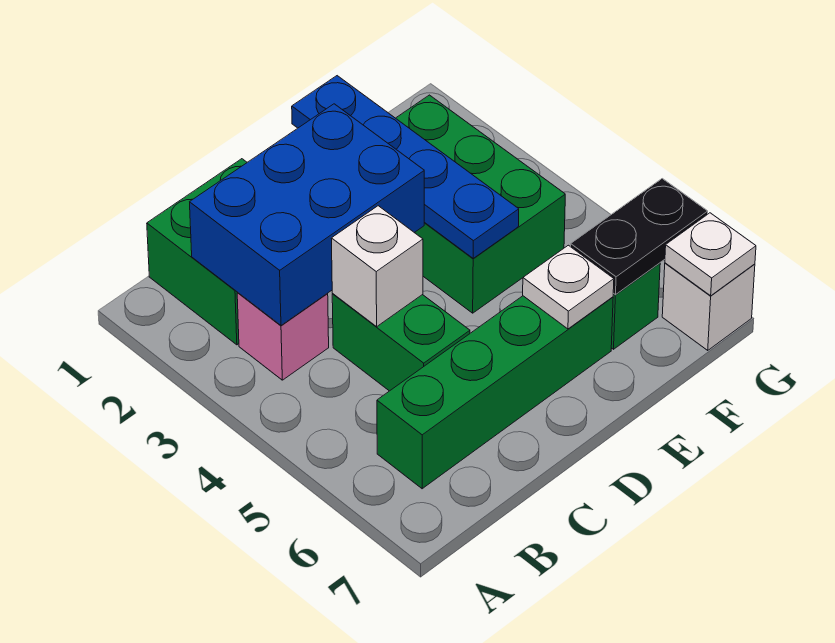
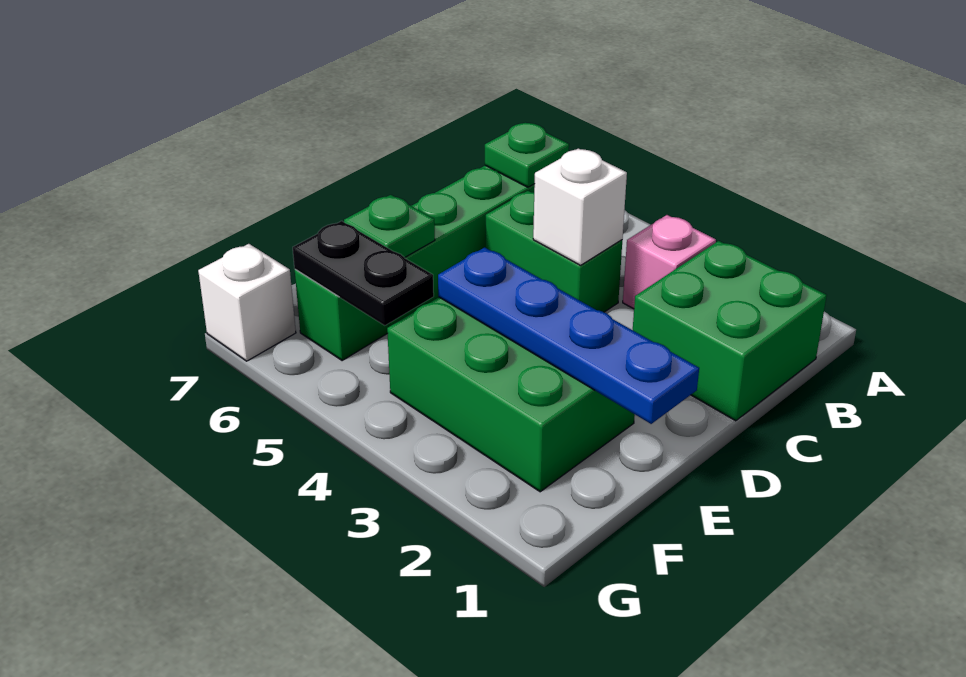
blue brick B2:D3 level 2 -> none
none -> green plate B6 level 2
white plate E6 level 2 -> green plate E6 level 2
black plate F6:G6 level 2 -> black plate F5:F6 level 2
white plate G7 level 2 -> none

